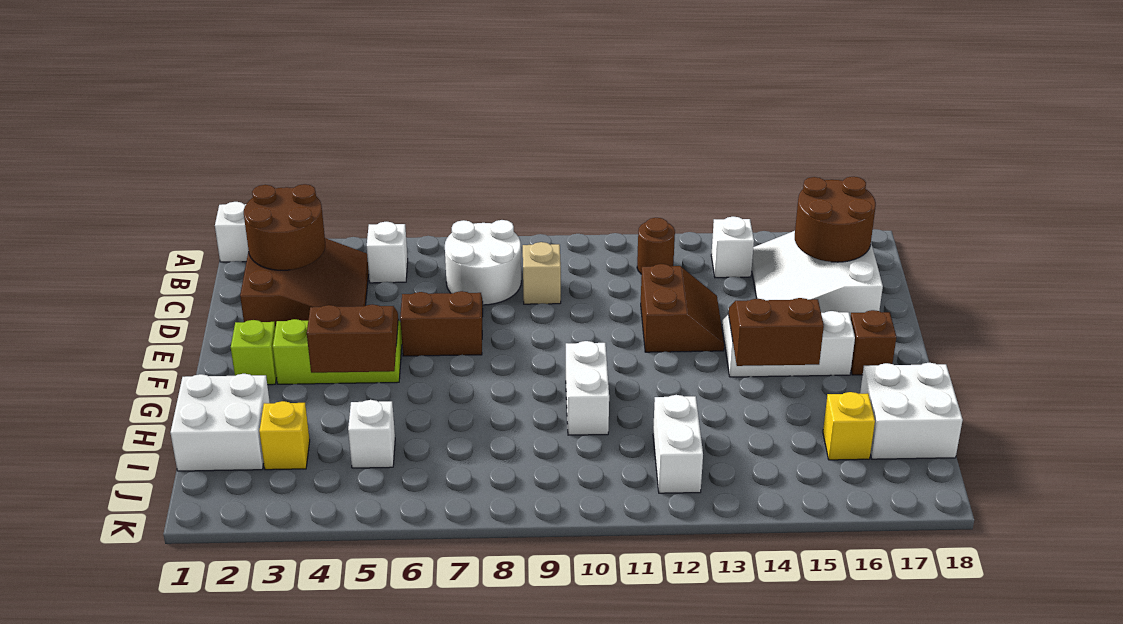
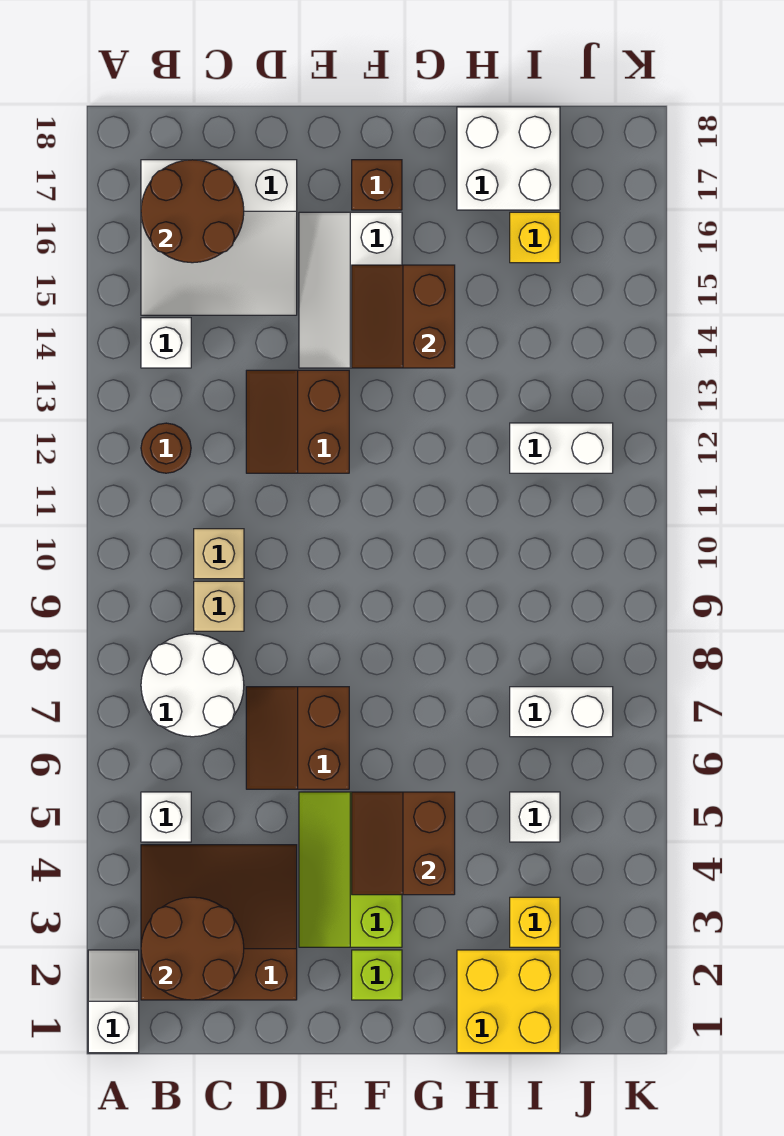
none -> tan brick C10 level 1
brown slope D12:E13 level 1 top 12 -> brown slope D12:E13 level 1 top E
white brick G10:H10 level 1 -> white brick I7:J7 level 1
white brick H1:I2 level 1 -> yellow brick H1:I2 level 1

